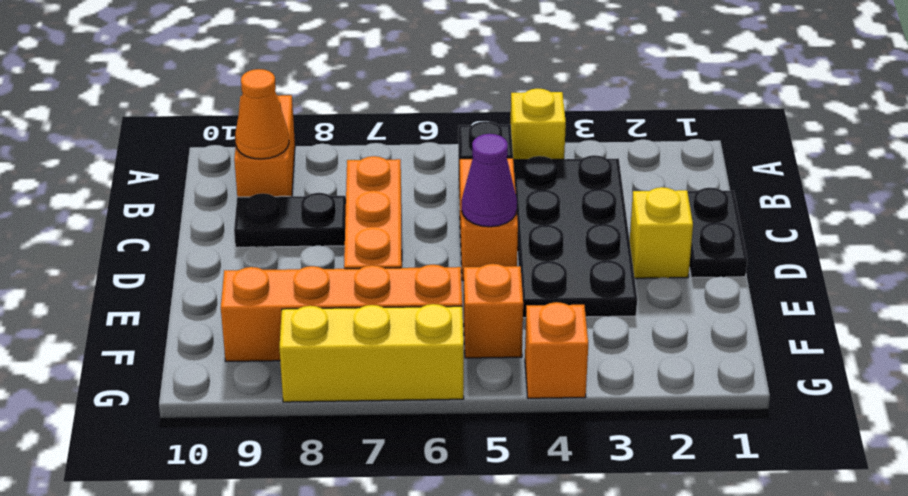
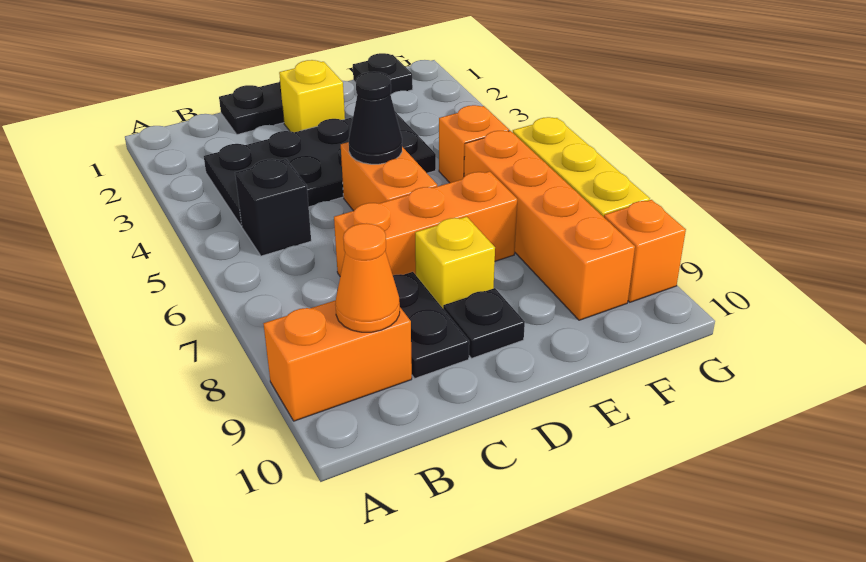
yellow brick A4 level 1 -> yellow brick D8 level 1
orange brick C5:D5 level 1 -> orange brick D5:D6 level 1
purple cone D5 level 2 -> black cone D5 level 2
none -> black plate D9 level 1
none -> black plate F1 level 1
orange brick G4 level 1 -> orange brick G9 level 1

